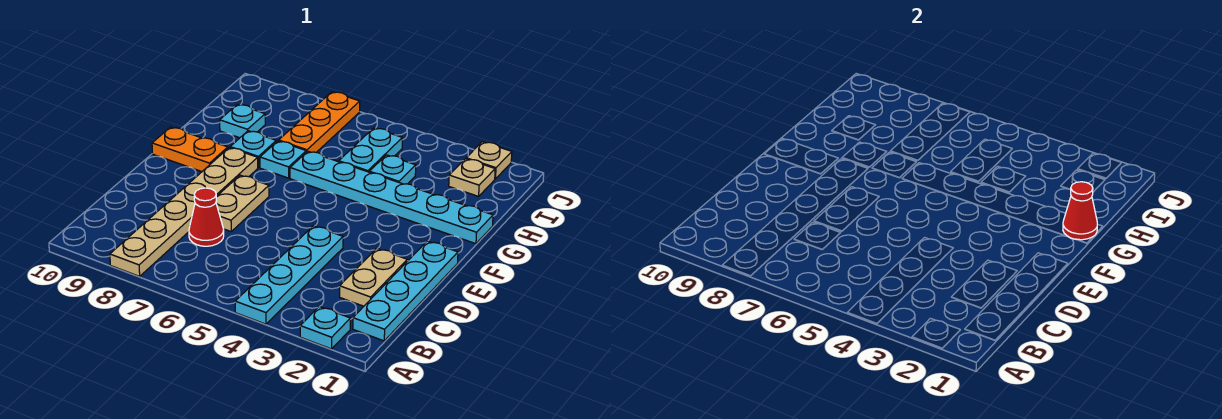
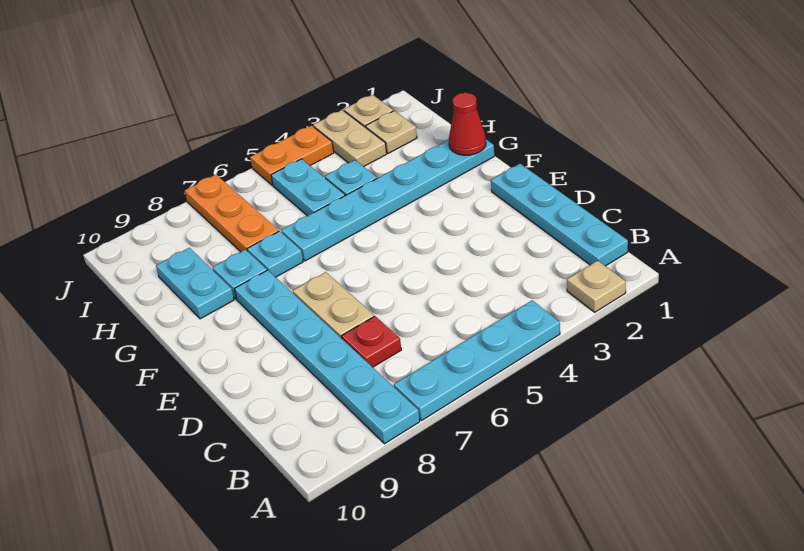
cyan plate A2 level 1 -> tan plate A2 level 1
cyan plate A4:D4 level 1 -> cyan plate A4:A7 level 1
tan plate A8:F8 level 1 -> cyan plate A8:F8 level 1
tan plate C2:D2 level 1 -> tan plate I3:J3 level 1
red cone C7 level 1 -> red plate C7 level 1
orange plate F9:F10 level 1 -> orange plate J4:J5 level 1
cyan plate H9 level 1 -> cyan plate G9:H9 level 1

